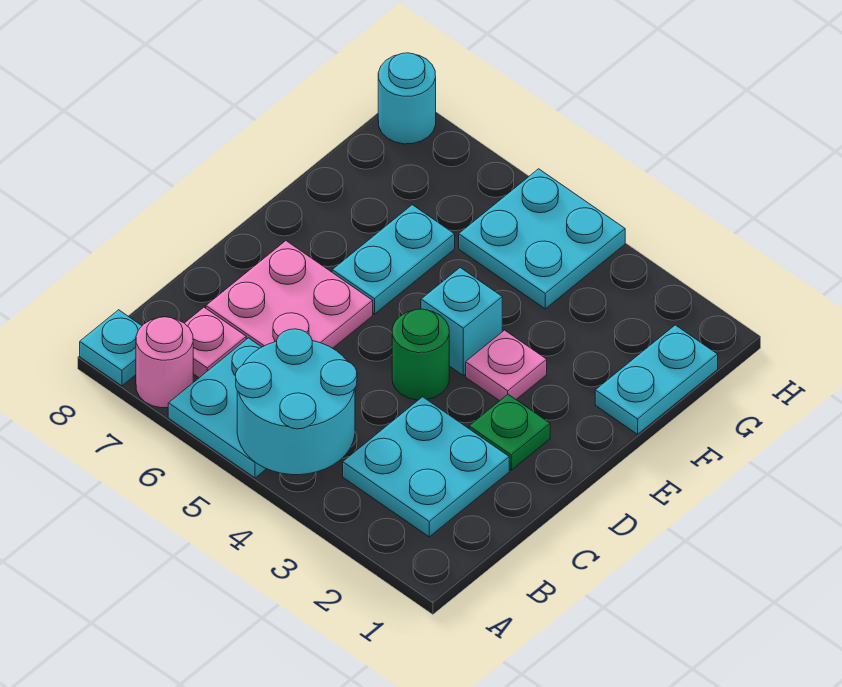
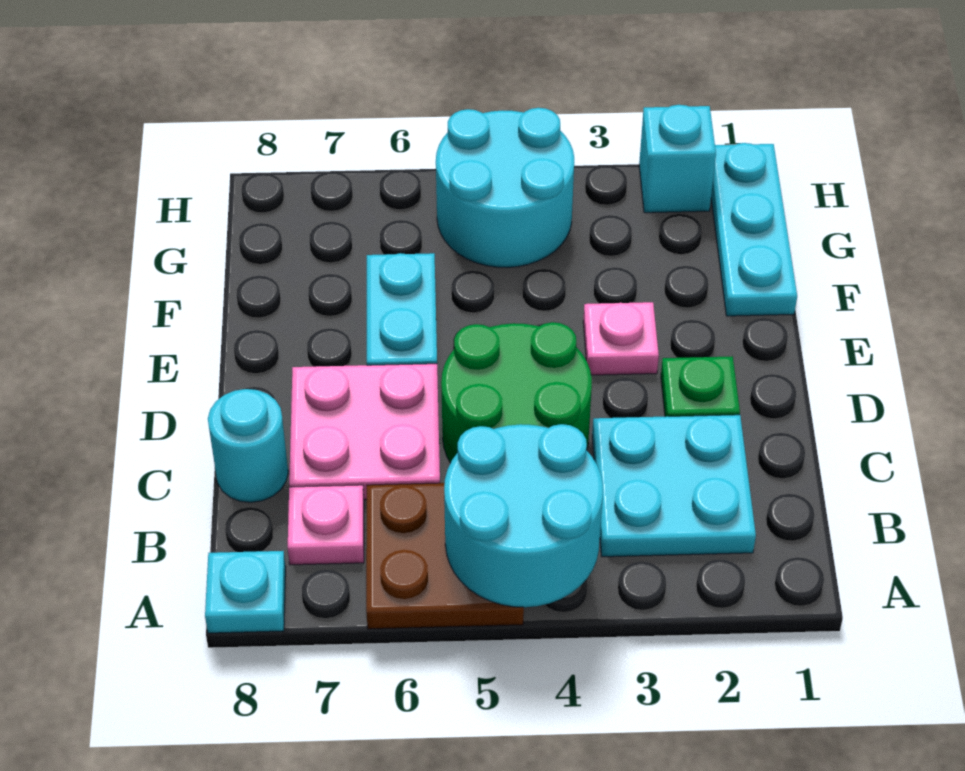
cyan plate A5:B6 level 1 -> brown plate A5:B6 level 1
pink round brick A7 level 1 -> none
green round brick D4 level 1 -> green round brick C4:D5 level 1
cyan brick E4 level 1 -> cyan brick H2 level 1
cyan plate F1:G1 level 1 -> cyan plate F1:H1 level 1
cyan plate G4:H5 level 1 -> cyan round brick G4:H5 level 1
cyan round brick H8 level 1 -> cyan round brick C8 level 1

